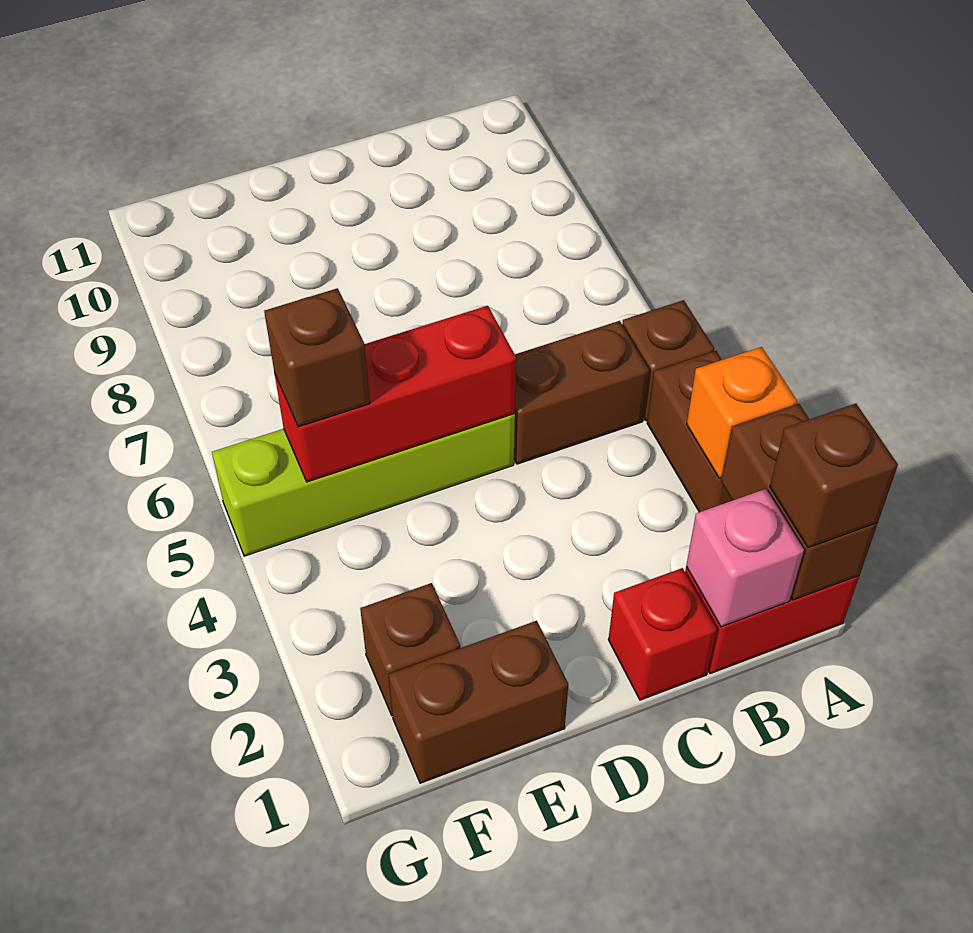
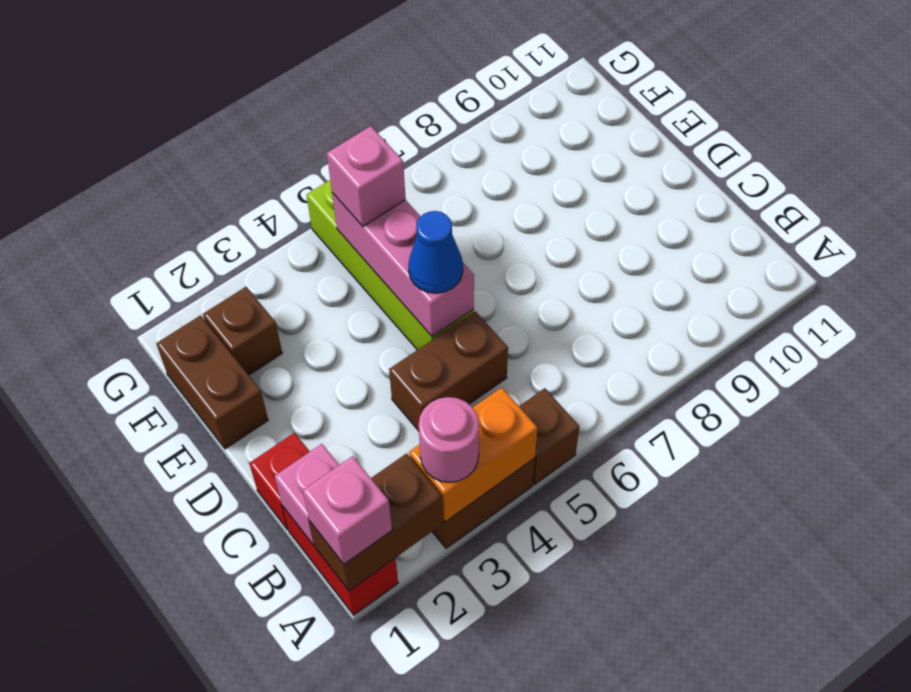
brown brick A1 level 3 -> pink brick A1 level 3
orange brick A3 level 2 -> orange brick A3:A4 level 2
none -> pink round brick A3 level 3
brown brick B5:C5 level 1 -> brown brick C4:C5 level 1
red brick D5:F5 level 2 -> pink brick D5:F5 level 2
none -> blue cone D5 level 3
brown brick F5 level 3 -> pink brick F5 level 3

